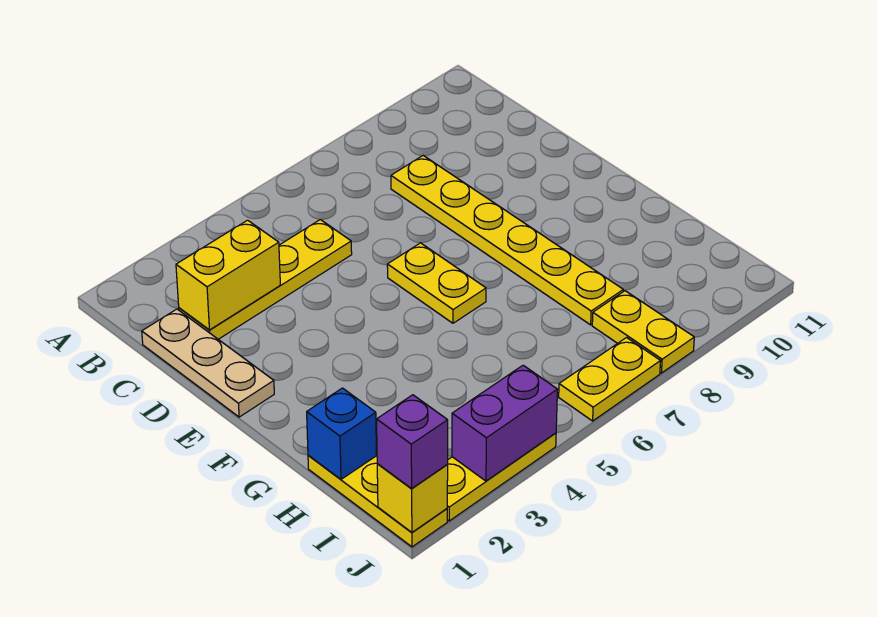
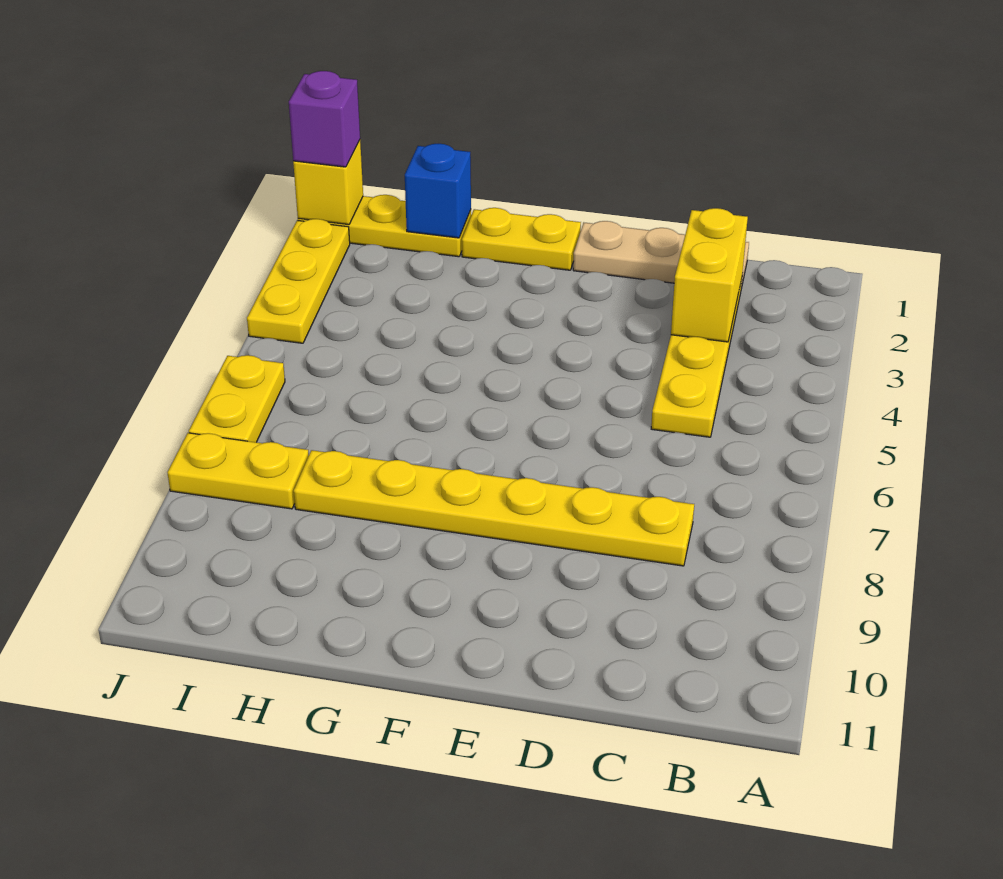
yellow plate E6:F6 level 1 -> yellow plate F1:G1 level 1
purple brick J3:J4 level 2 -> none

